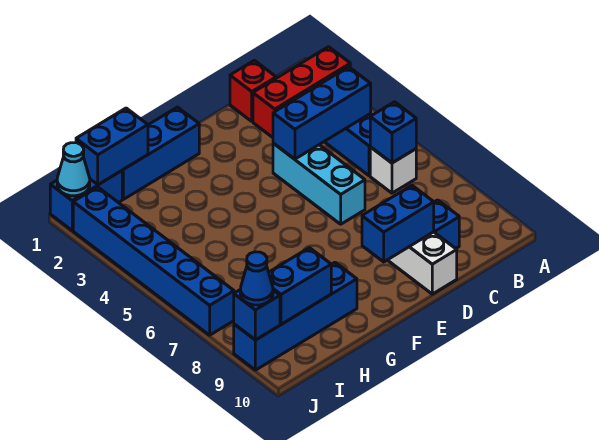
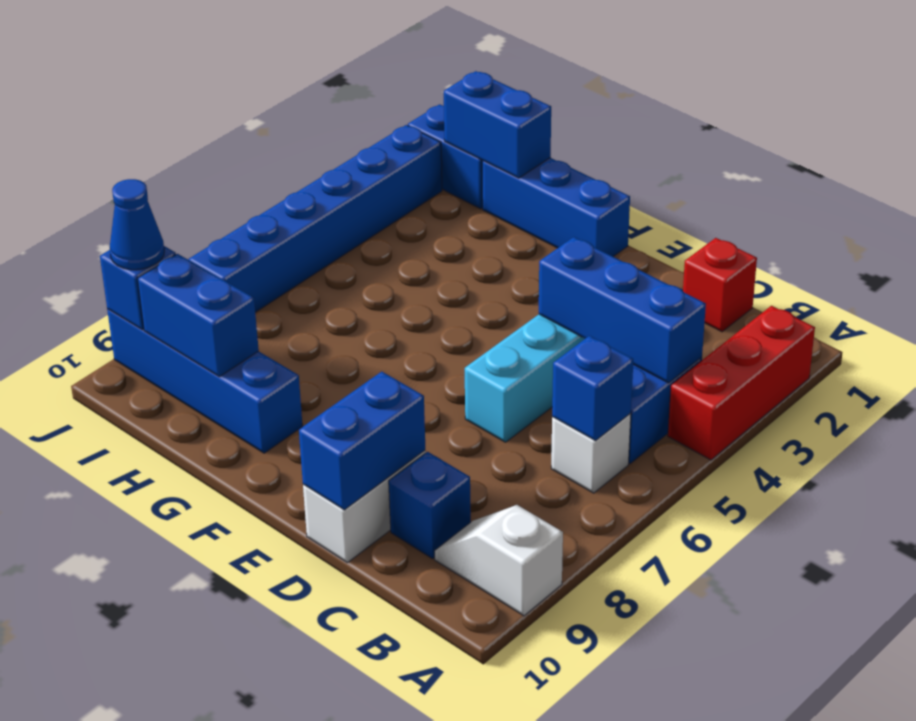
red brick A2:C2 level 1 -> red brick A2:A4 level 1
none -> white slope A9:B9 level 1 top A
blue brick D9:E9 level 2 -> blue brick D9:D10 level 2
cyan cone J1 level 2 -> none

